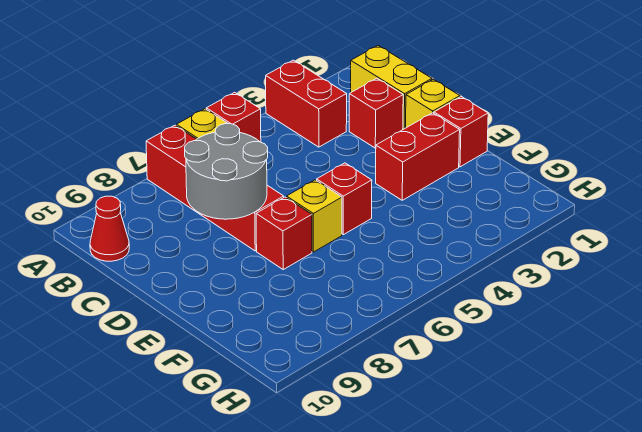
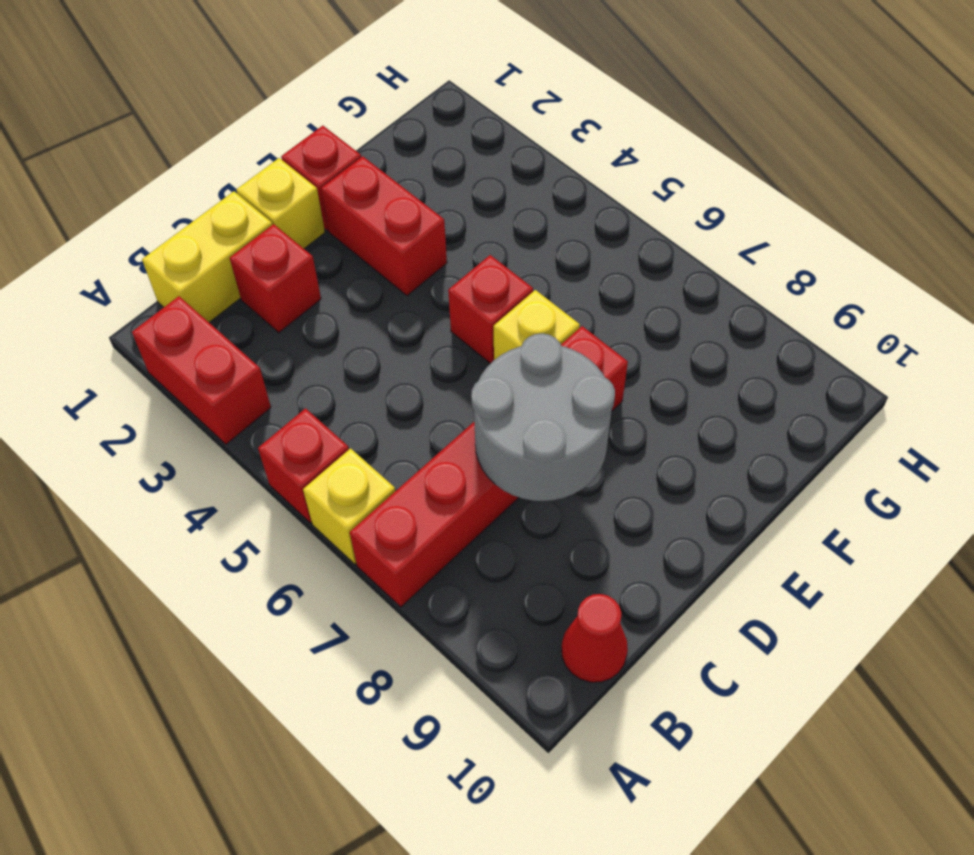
red brick A3:B3 level 1 -> red brick A2:A3 level 1

